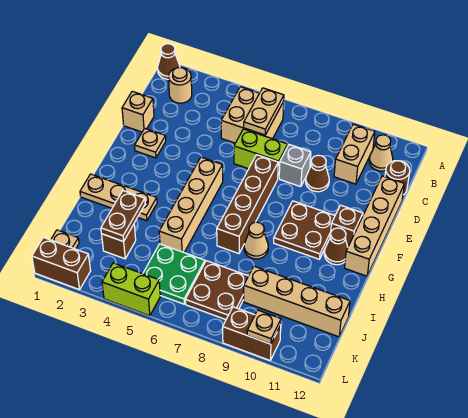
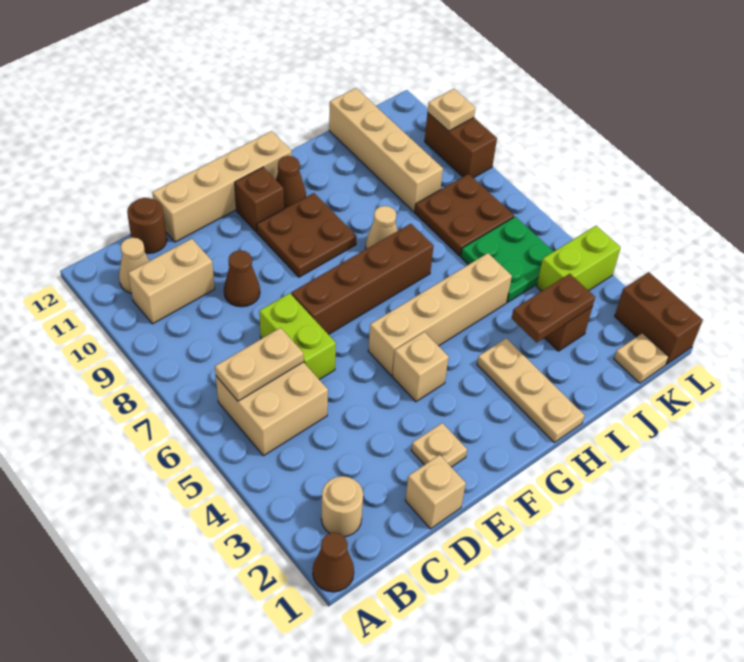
grey brick D8 level 1 -> none
none -> tan brick F4 level 1
lime brick L4:L5 level 1 -> lime brick K4:L4 level 1

